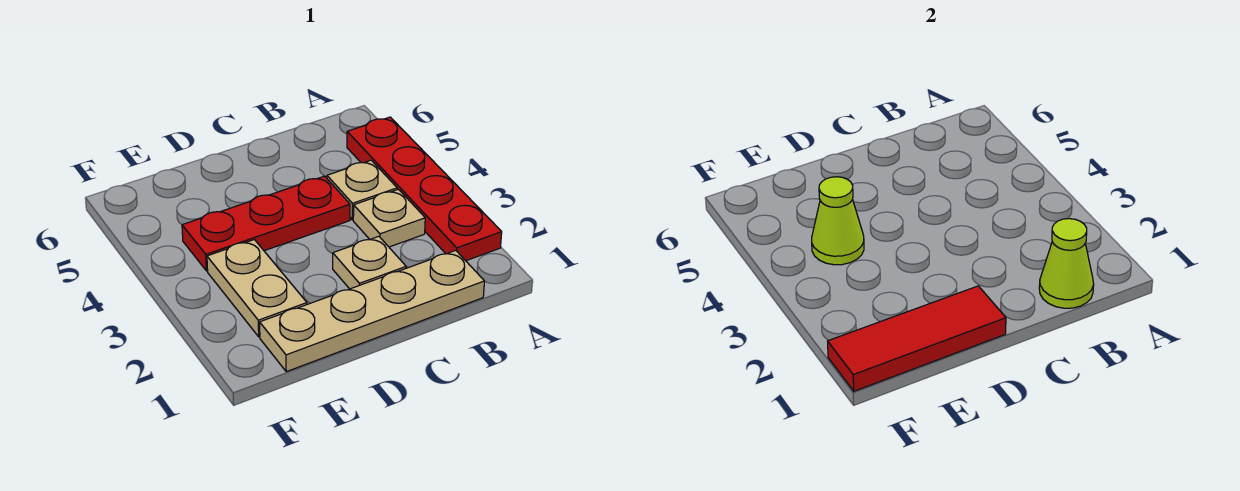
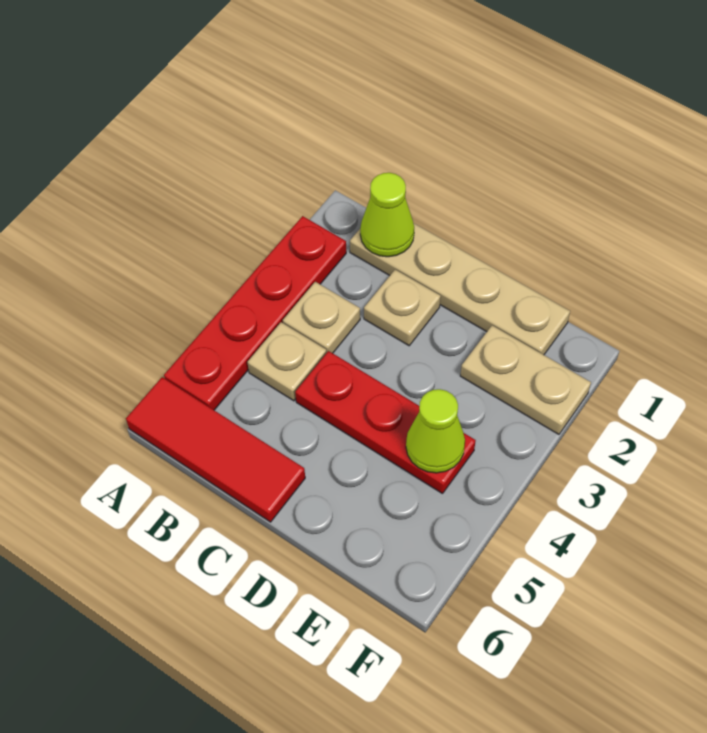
red tile D1:F1 level 2 -> red tile A6:C6 level 1
tan plate E2:E3 level 1 -> tan plate E2:F2 level 1

